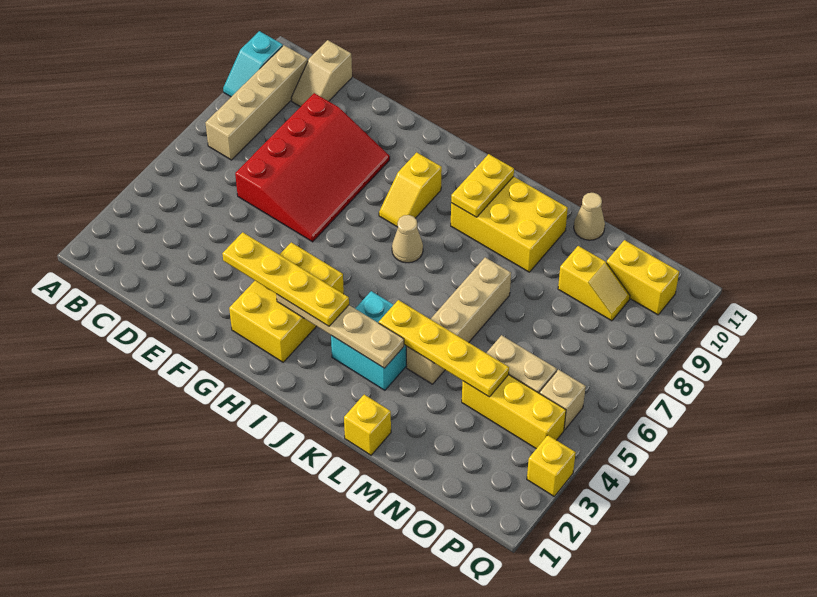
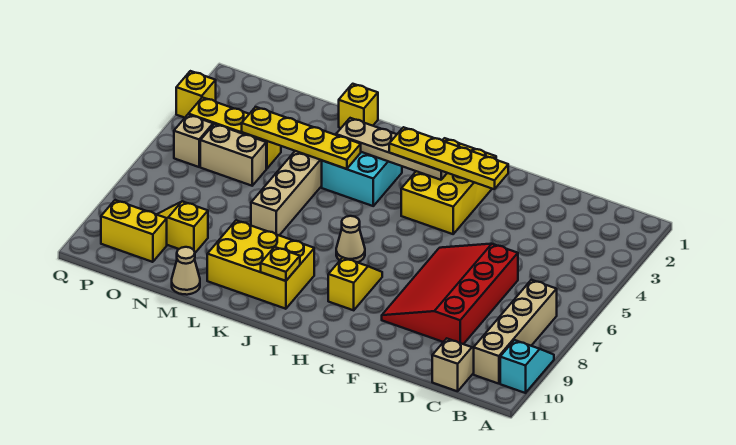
yellow plate J9:J10 level 2 -> yellow plate J10 level 2

